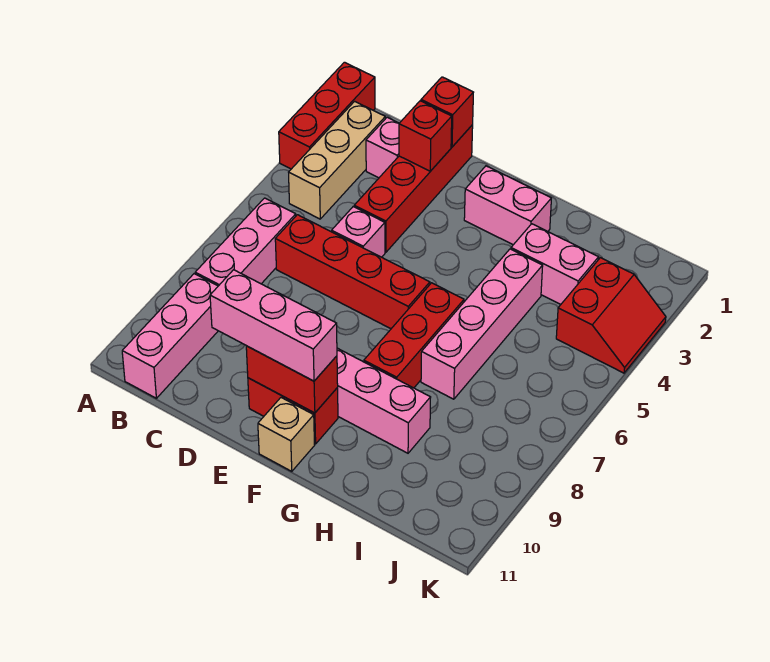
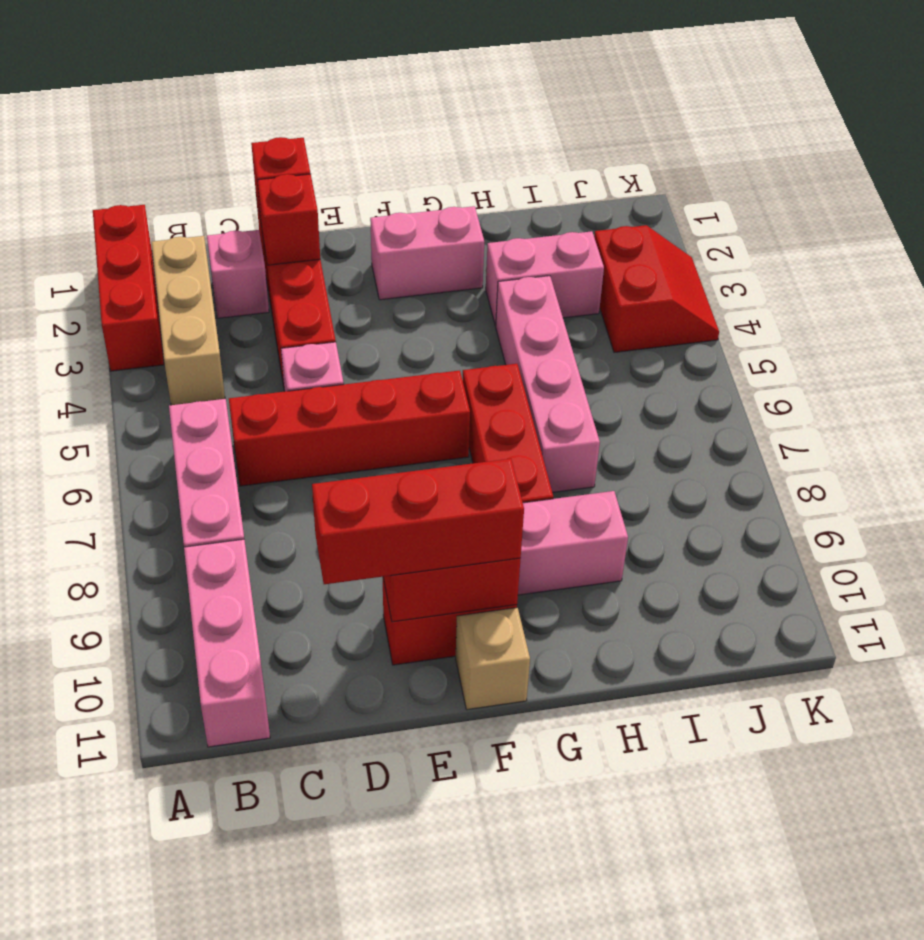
pink brick D10:F10 level 3 -> red brick D10:F10 level 3

